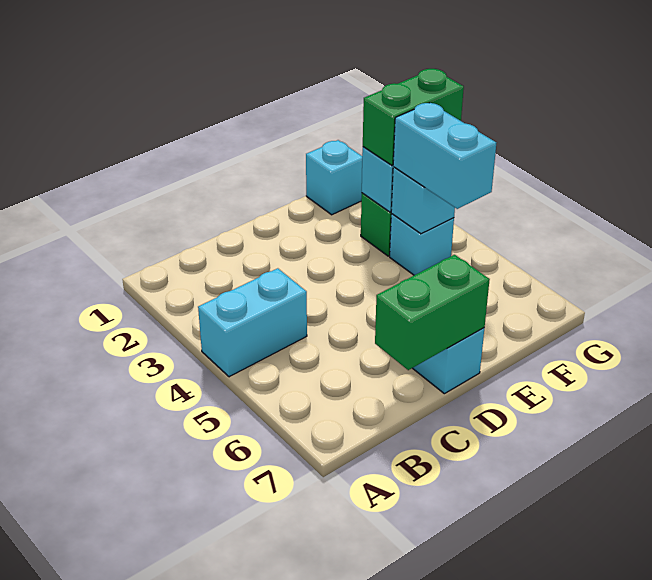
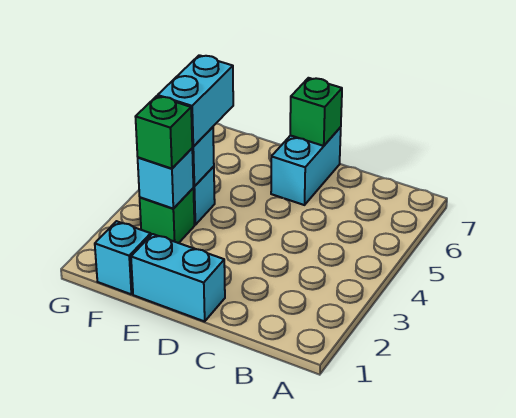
cyan brick A4:B4 level 1 -> cyan brick D1:E1 level 1
green brick C7:D7 level 2 -> green brick D7 level 2
green brick F3:G3 level 3 -> green brick F3 level 3

